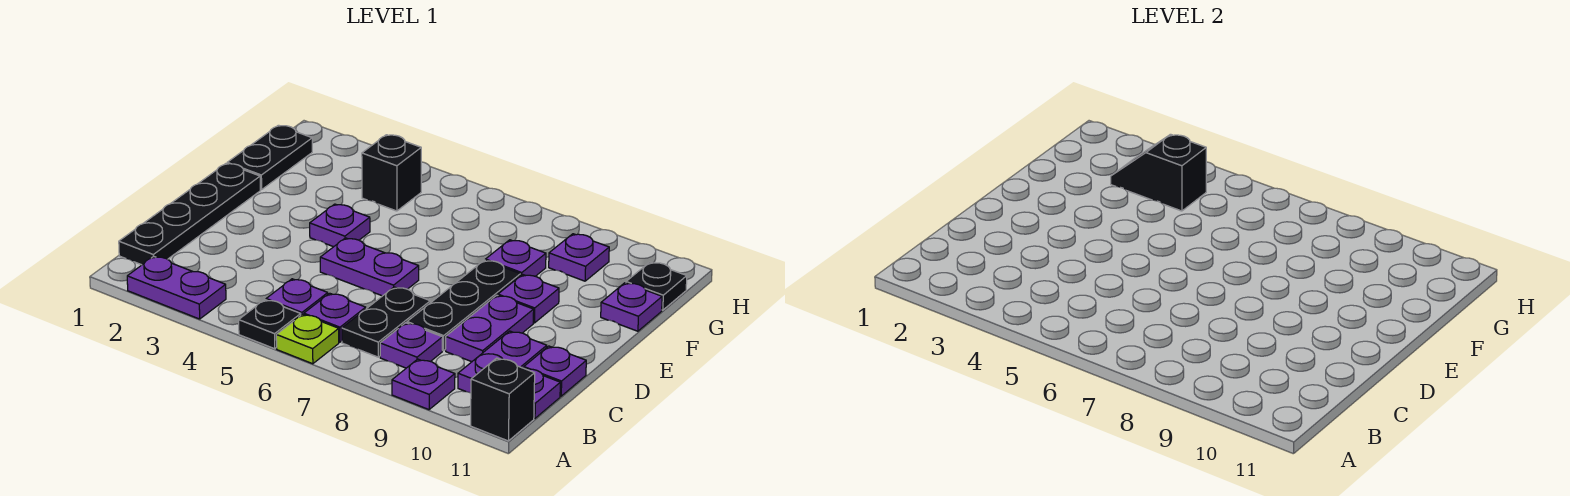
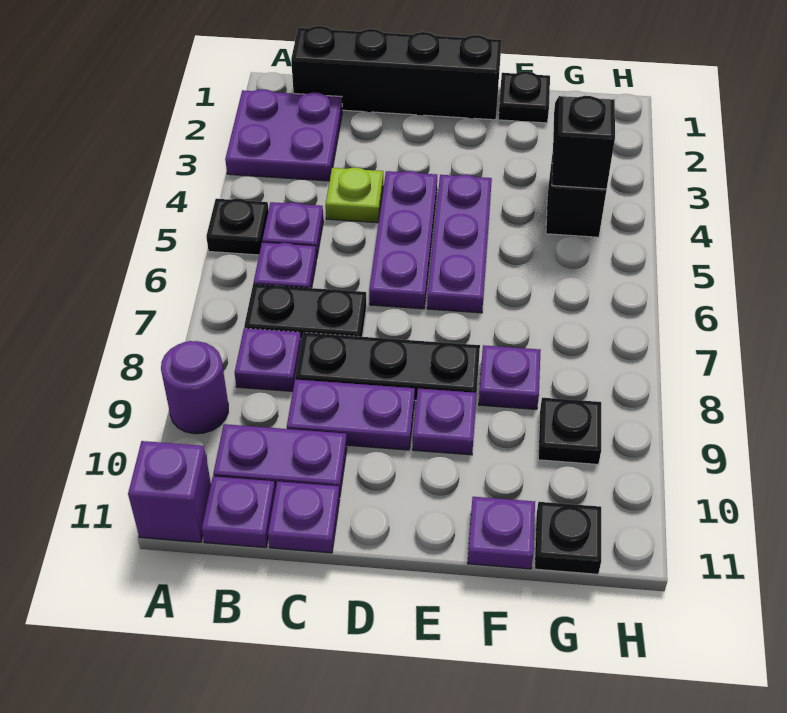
purple plate A2:A3 level 1 -> purple plate A2:B3 level 1
lime plate A6 level 1 -> lime plate C4 level 1
purple plate A9 level 1 -> purple round brick A9 level 1
black brick A11 level 1 -> purple brick A11 level 1
black plate B1:E1 level 1 -> black brick B1:E1 level 1
purple plate D5:D6 level 1 -> purple plate D4:D6 level 1
purple plate E4 level 1 -> purple plate E4:E6 level 1
black plate F1:G1 level 1 -> black plate F1 level 1
purple plate G9 level 1 -> black plate G9 level 1

